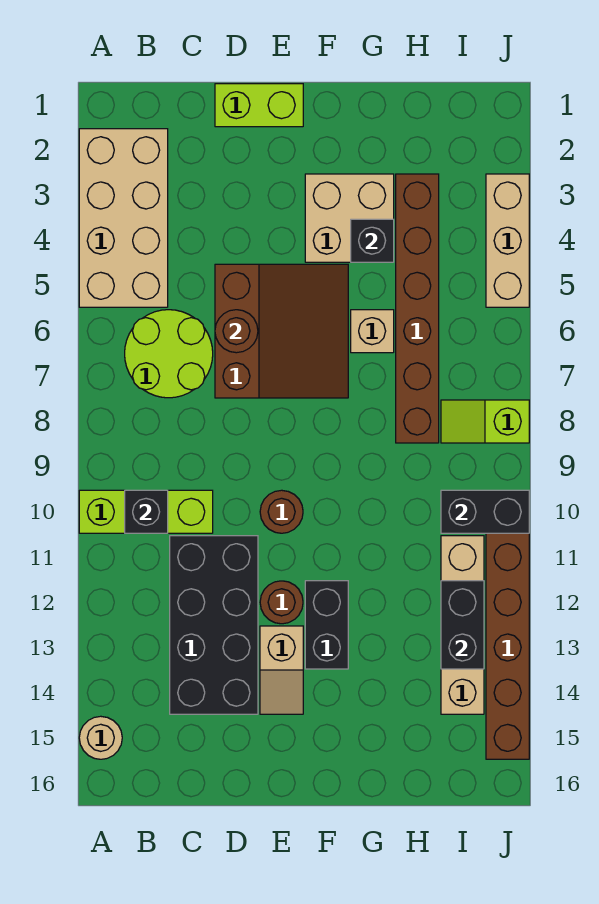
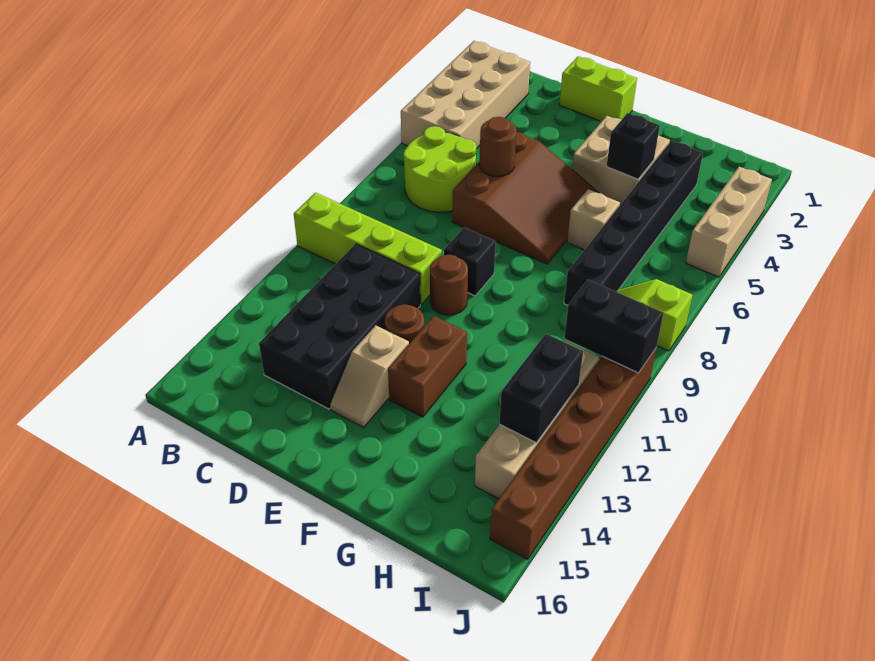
lime brick A10:C10 level 1 -> lime brick A10:D10 level 1
tan round brick A15 level 1 -> none
black brick B10 level 2 -> black brick E9 level 1
black brick F12:F13 level 1 -> brown brick F12:F13 level 1
brown brick H3:H8 level 1 -> black brick H3:H8 level 1

